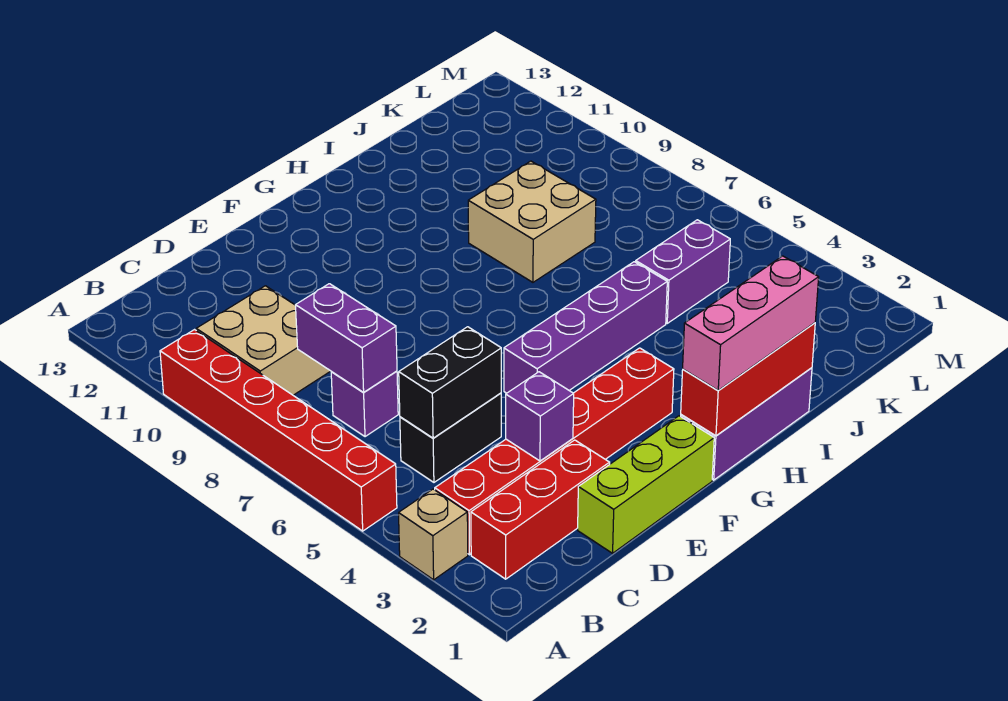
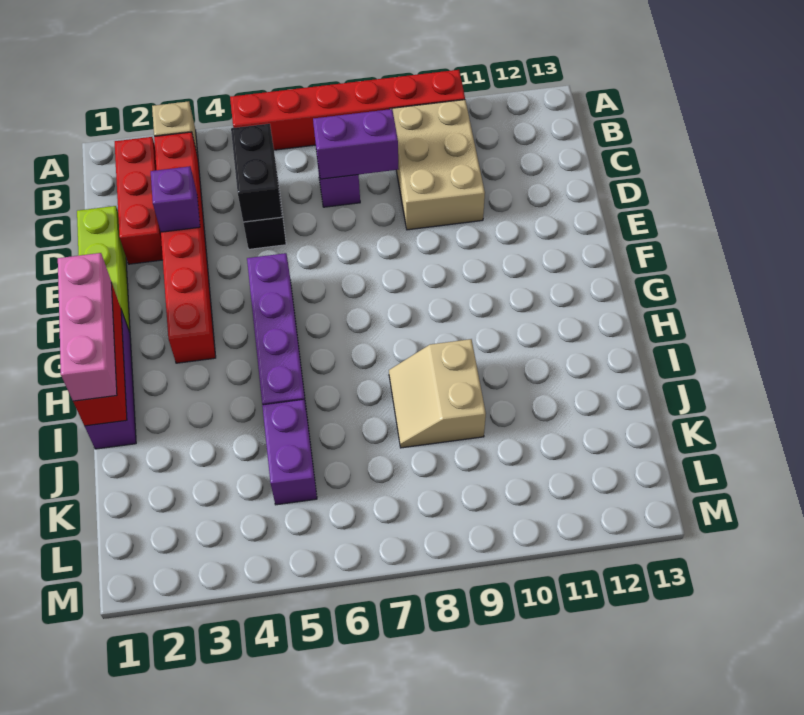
tan brick B9:C10 level 1 -> tan brick B9:D10 level 1
tan brick I8:J9 level 1 -> tan slope I8:J9 level 1 top 9

